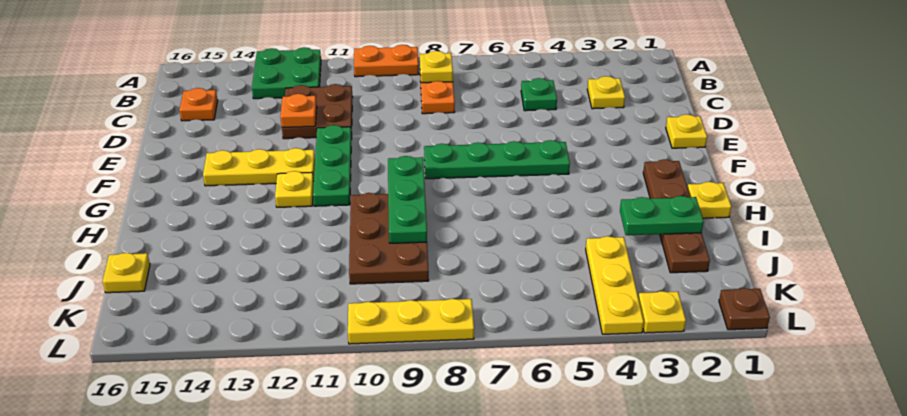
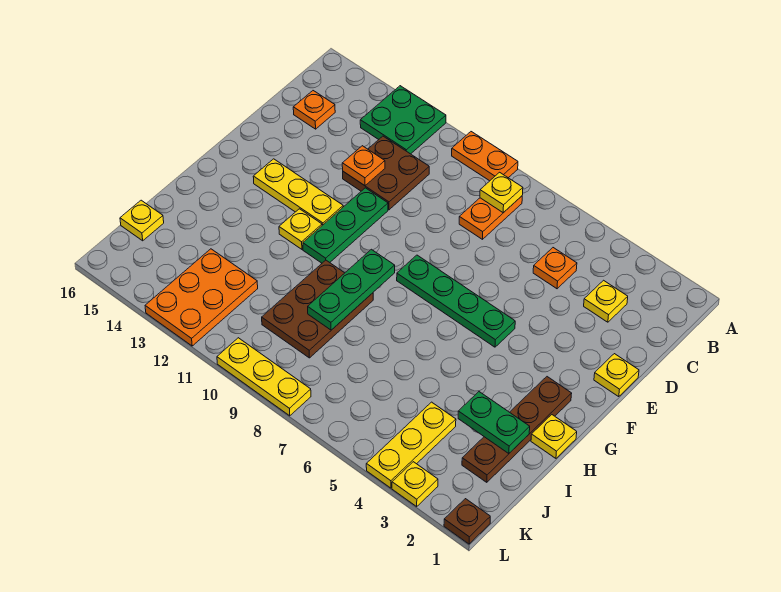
green plate C5 level 1 -> orange plate C5 level 1
none -> orange plate J12:L13 level 1

